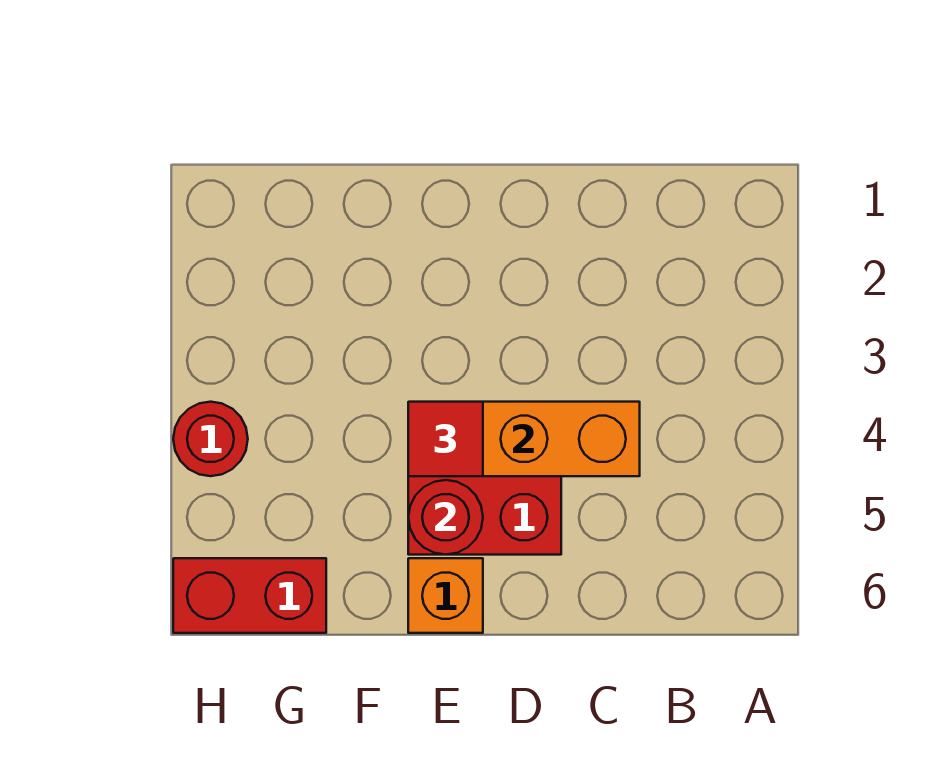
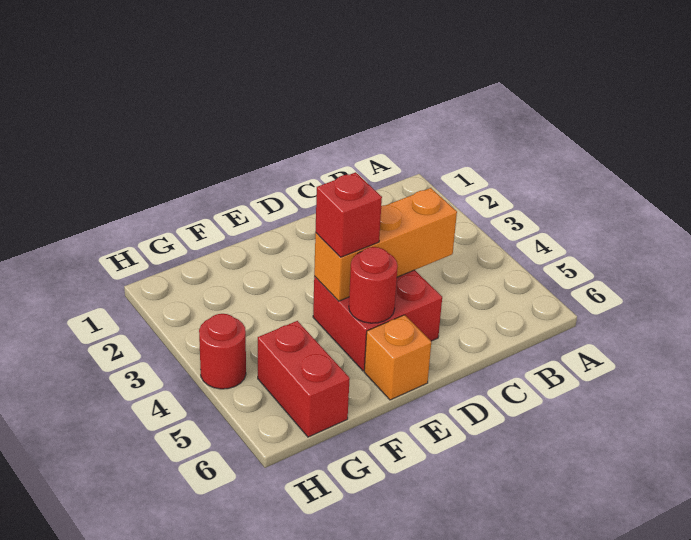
red tile E4 level 3 -> red brick E4 level 3
red brick G6:H6 level 1 -> red brick G5:G6 level 1

